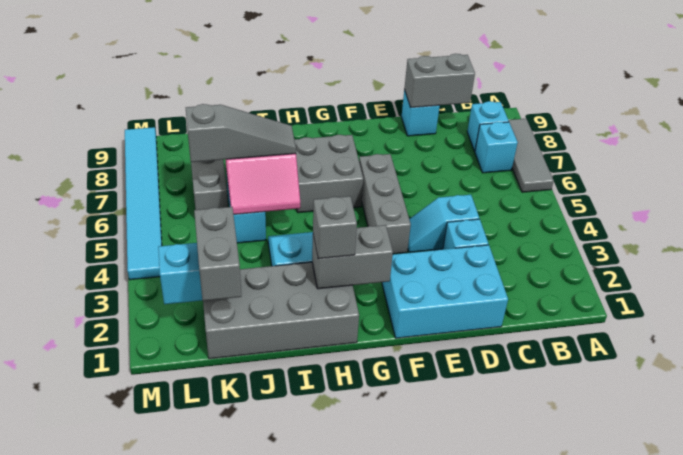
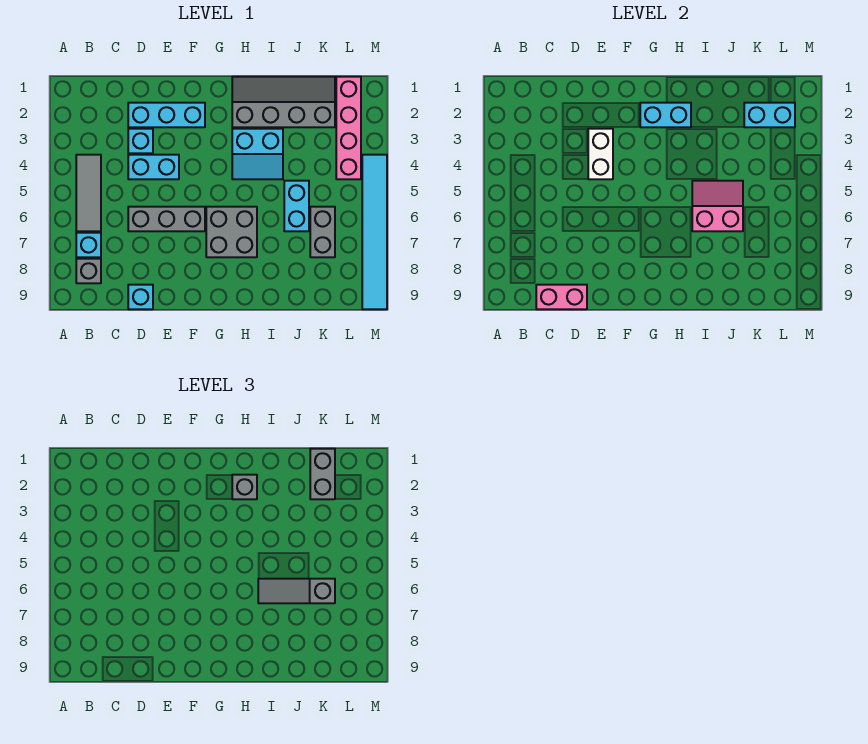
grey tile A6:A8 level 1 -> grey tile B4:B6 level 1
cyan brick B8 level 1 -> grey brick B8 level 1
grey brick C9:D9 level 2 -> pink brick C9:D9 level 2
cyan brick D1:F2 level 1 -> cyan brick D2:F2 level 1
cyan slope D4:E4 level 1 top D -> cyan brick D4:E4 level 1
none -> white brick E3:E4 level 2
grey brick F4:F6 level 1 -> grey brick D6:F6 level 1
grey brick G2:H2 level 2 -> cyan brick G2:H2 level 2
grey brick H1:K2 level 1 -> grey slope H1:K2 level 1 top 2
none -> pink brick L1:L4 level 1

